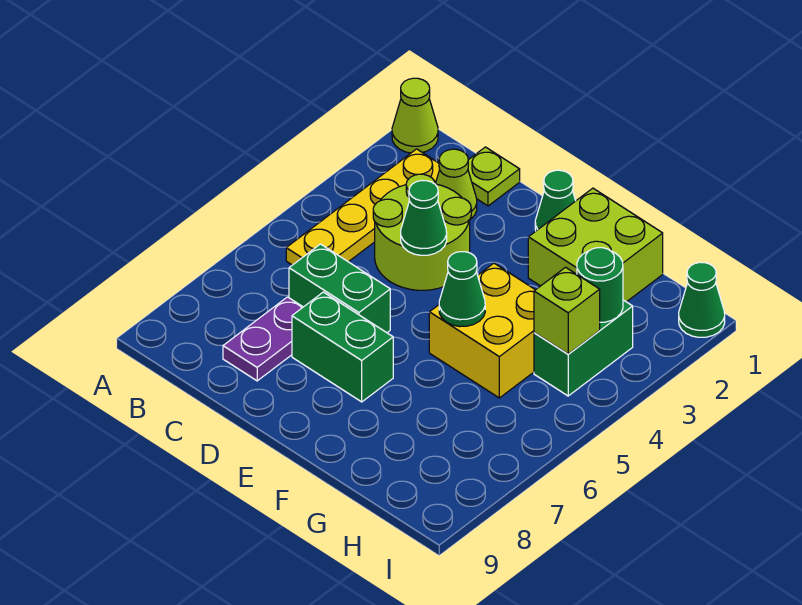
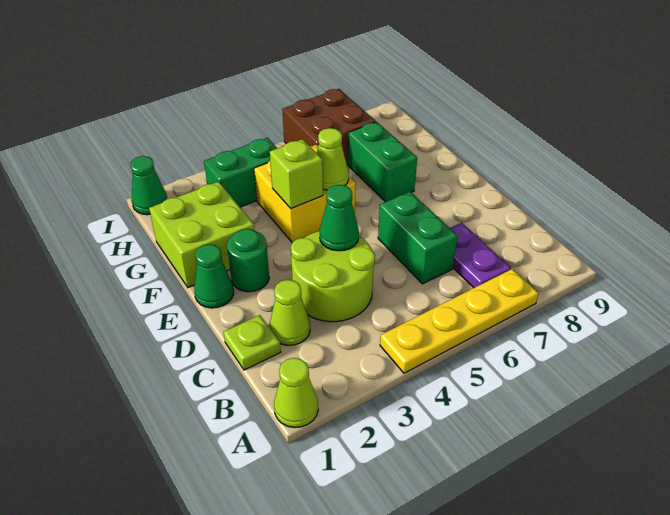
yellow plate B2:B5 level 1 -> yellow plate A4:A7 level 1
purple plate C7:C8 level 1 -> purple plate B7:C7 level 1
green brick D7:E7 level 1 -> green brick F7:G7 level 1
green cone F5 level 2 -> lime cone F5 level 2
green round brick H3 level 2 -> green round brick E2 level 1
lime brick H4 level 2 -> lime brick F4 level 2
none -> brown brick H6:I7 level 1

